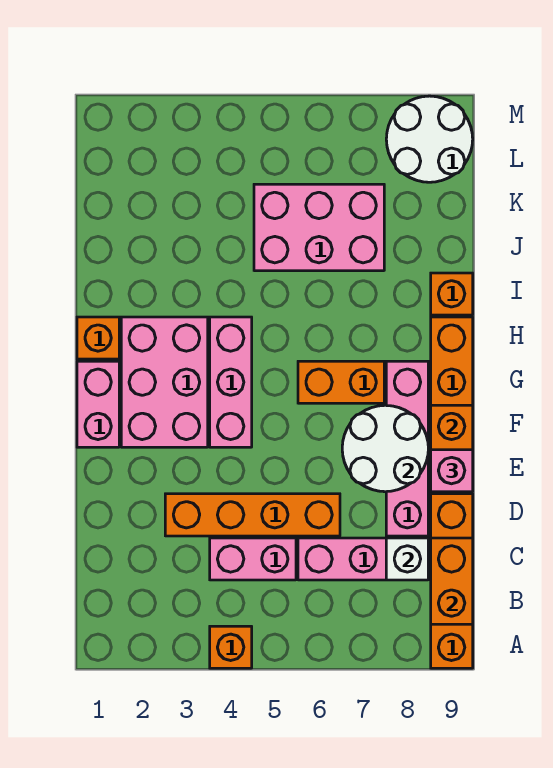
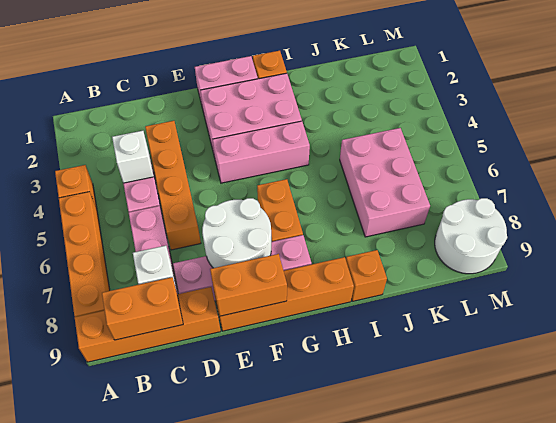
none -> orange brick A5:A8 level 1
none -> white brick C4 level 2
pink brick E9 level 3 -> none

